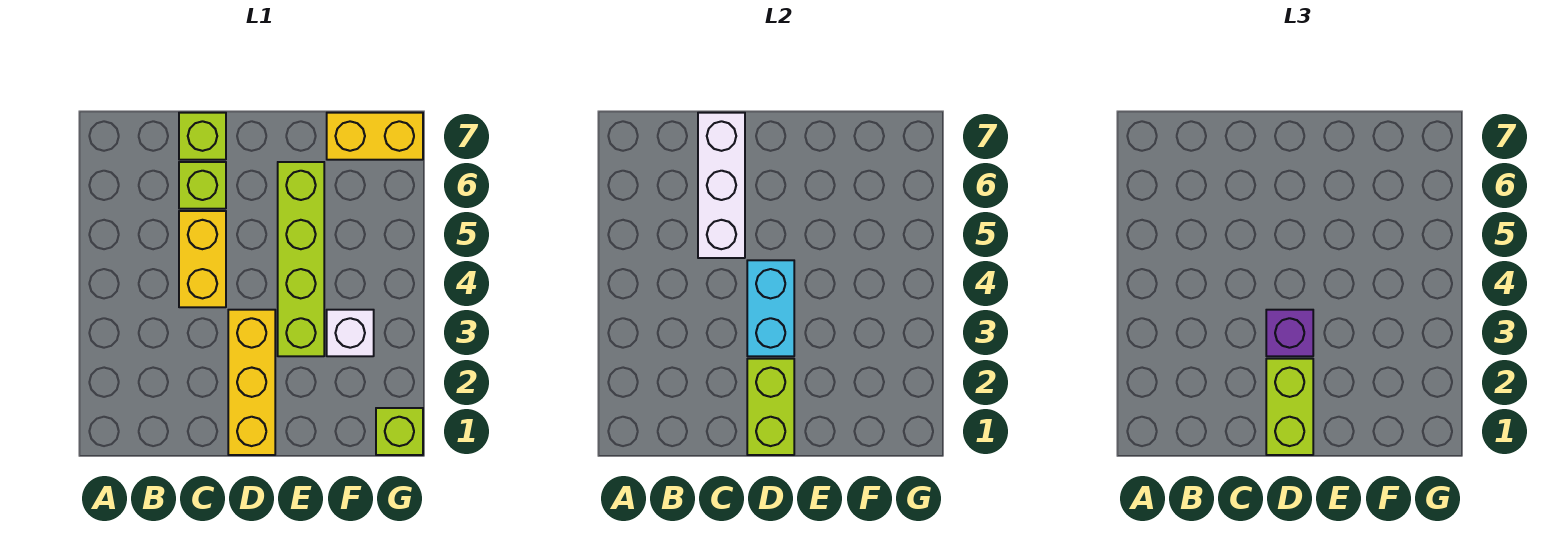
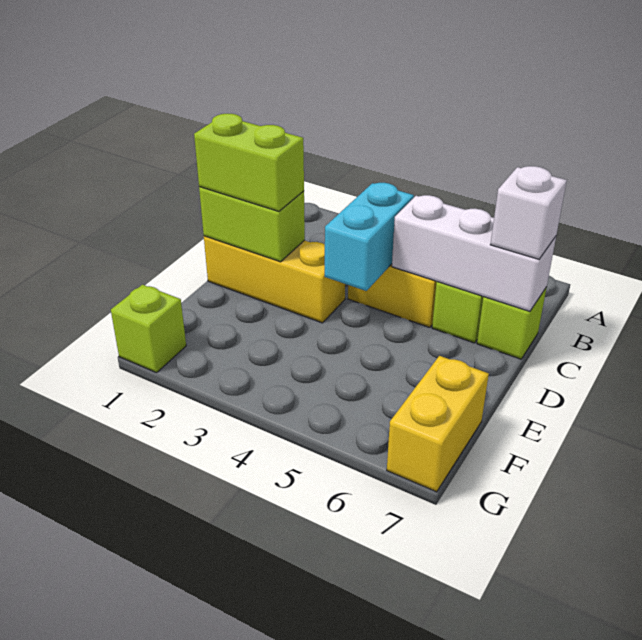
cyan brick D3:D4 level 2 -> cyan brick C4:D4 level 2
purple brick D3 level 3 -> none
lime brick E3:E6 level 1 -> none
white brick F3 level 1 -> white brick C7 level 3

